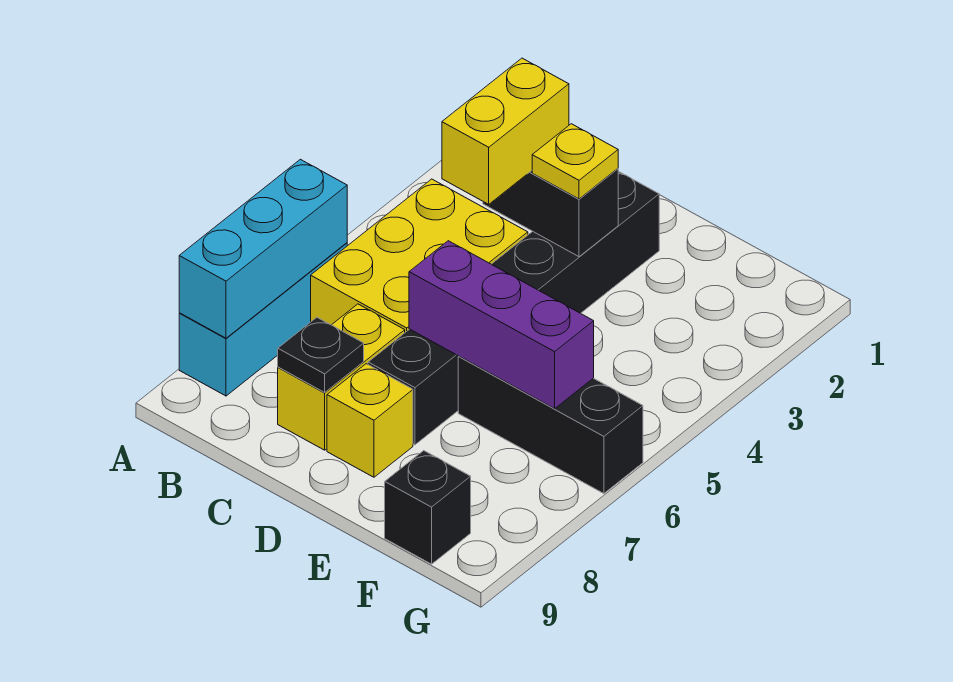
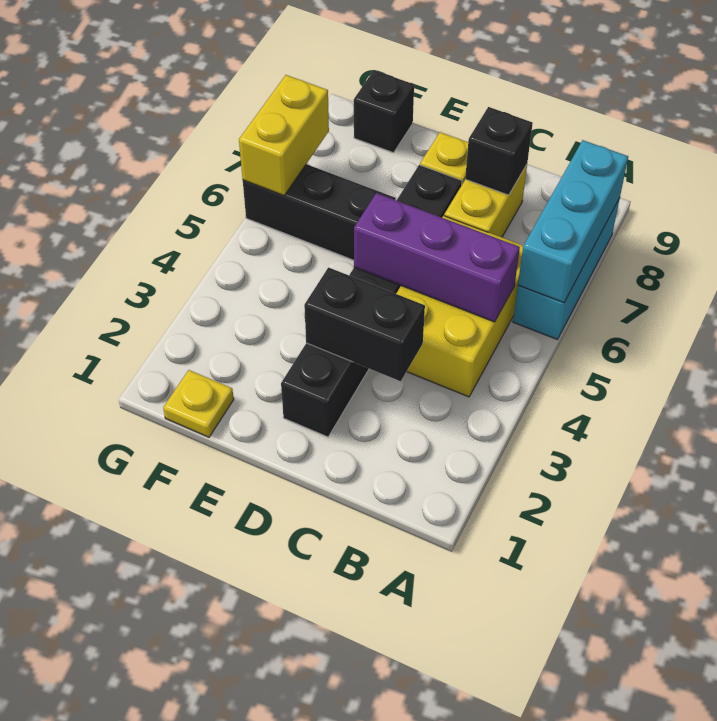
yellow brick C3:C4 level 3 -> yellow brick G6:G7 level 2
black plate C8 level 2 -> black brick C8 level 2
yellow plate D3 level 3 -> yellow plate F1 level 1
purple brick D6:F6 level 2 -> purple brick B5:D5 level 2

